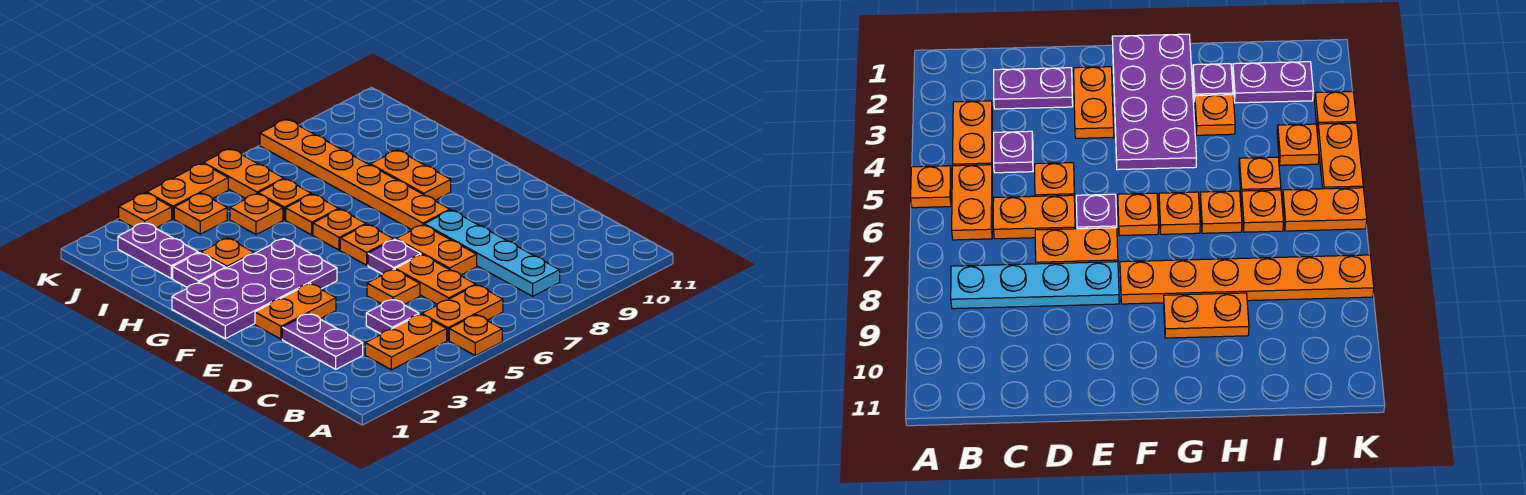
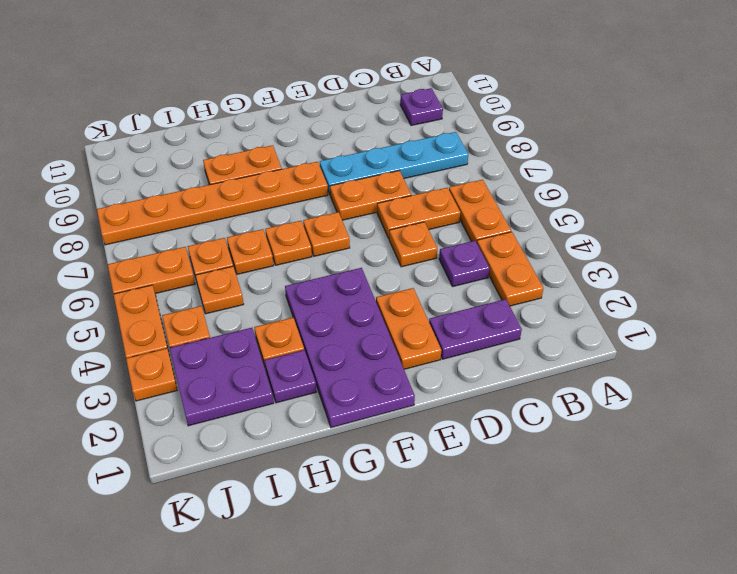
orange plate A5 level 1 -> none
purple plate E6 level 1 -> purple plate B10 level 1
purple plate I2:J2 level 1 -> purple plate I2:J3 level 1

